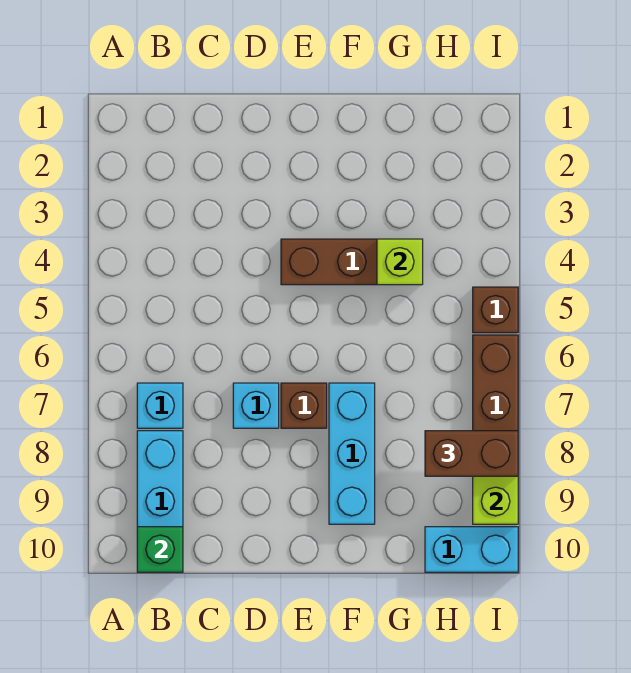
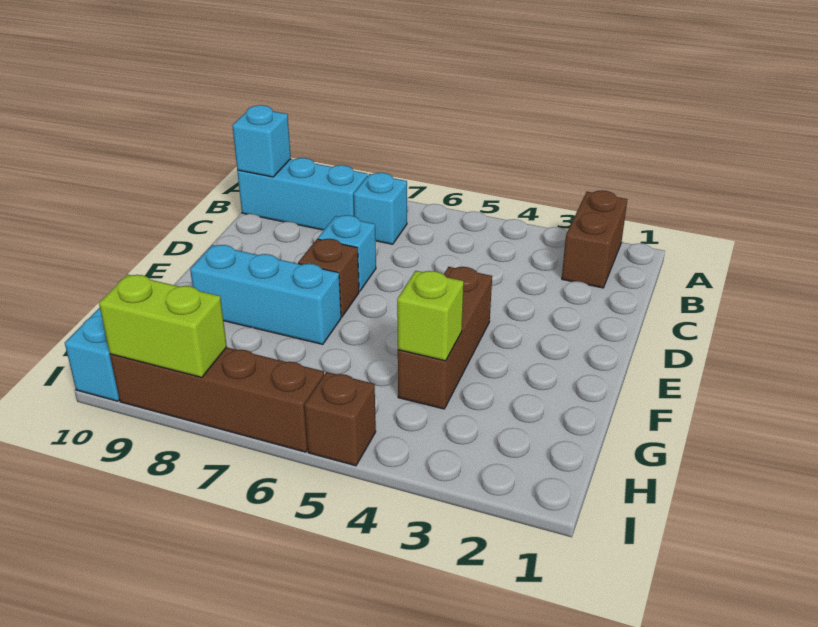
green brick B10 level 2 -> cyan brick B10 level 2
brown brick H8:I8 level 3 -> brown brick A2:B2 level 1

